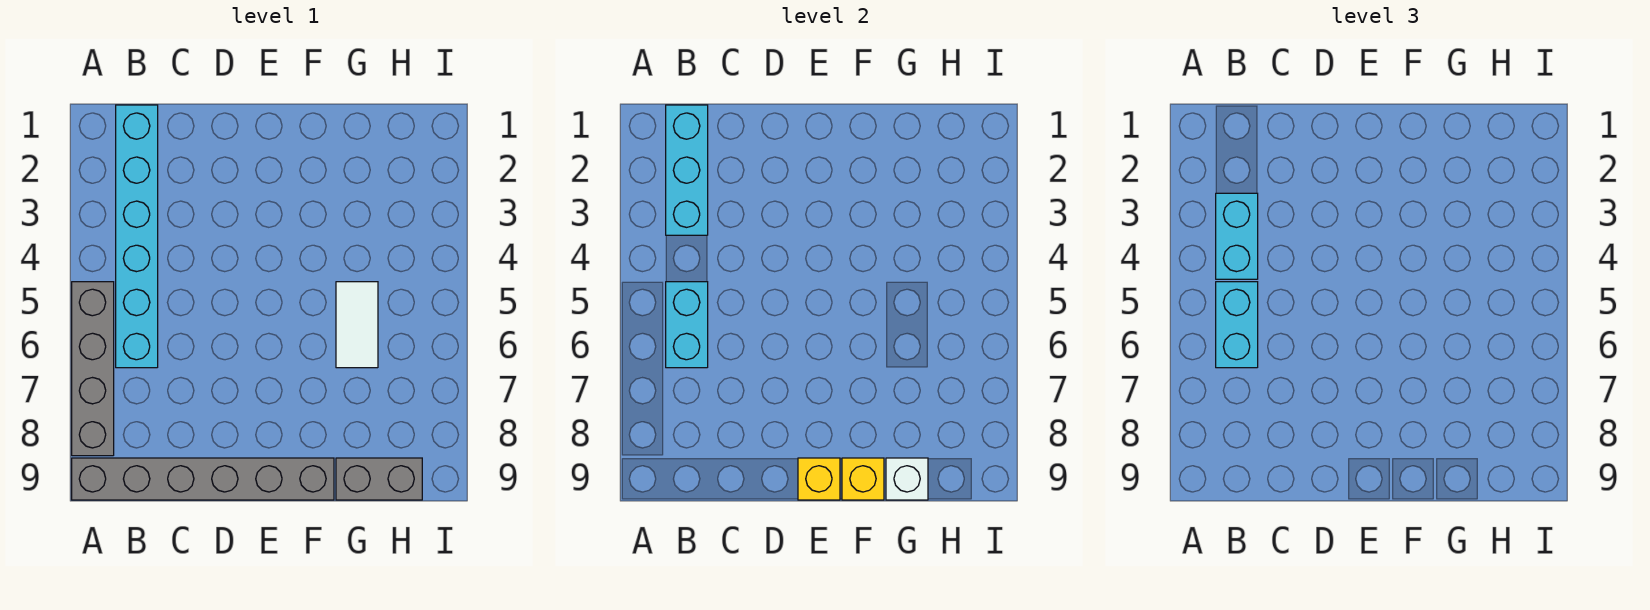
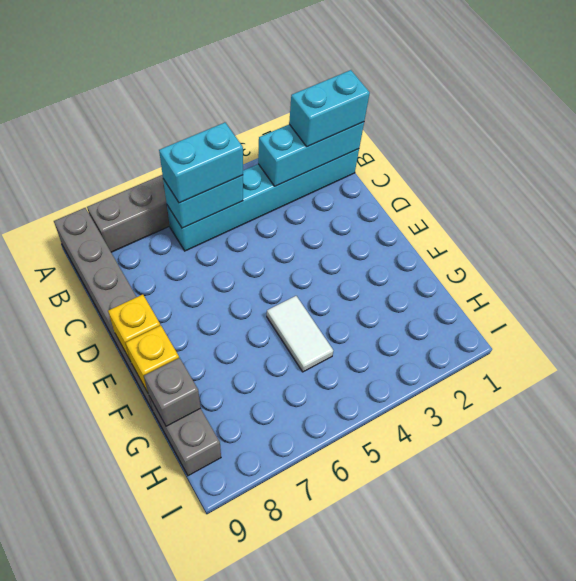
cyan brick B3:B4 level 3 -> cyan brick B1:B2 level 3
white tile G5:G6 level 1 -> white tile F5:G5 level 1
white brick G9 level 2 -> grey brick G9 level 2

